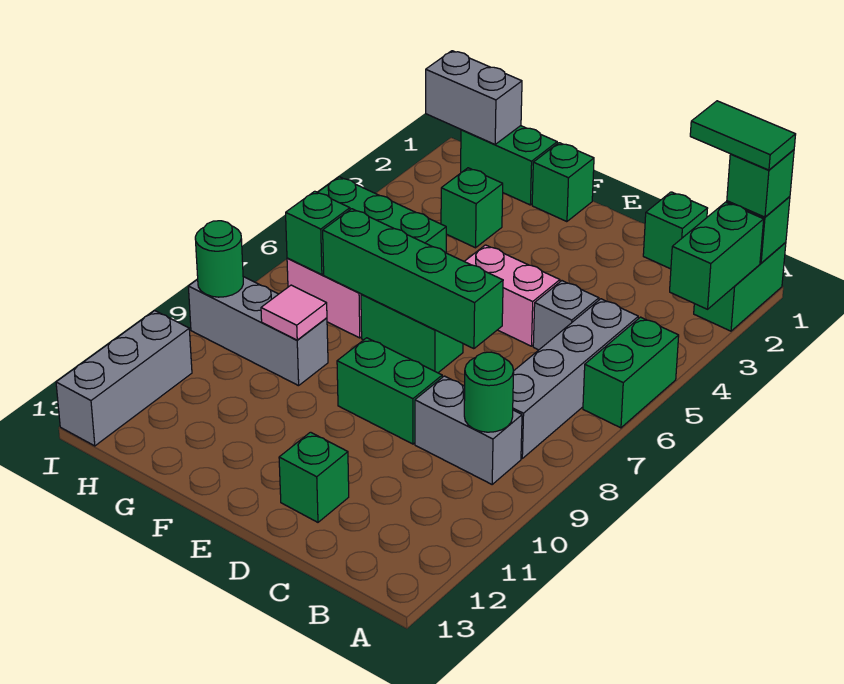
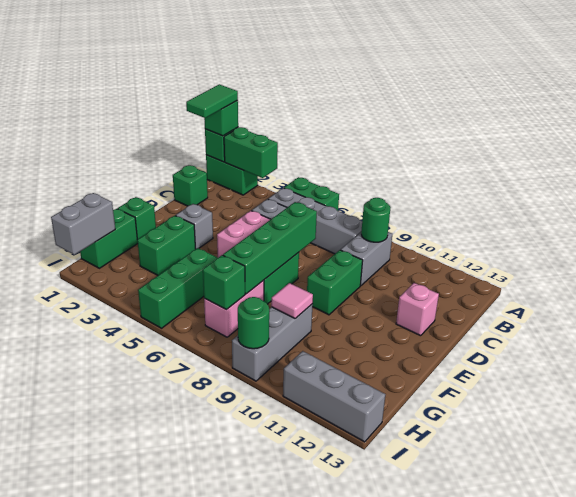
green brick D12 level 1 -> pink brick D12 level 1
none -> grey brick E3 level 1
green brick G3 level 1 -> green brick F3:G3 level 1

